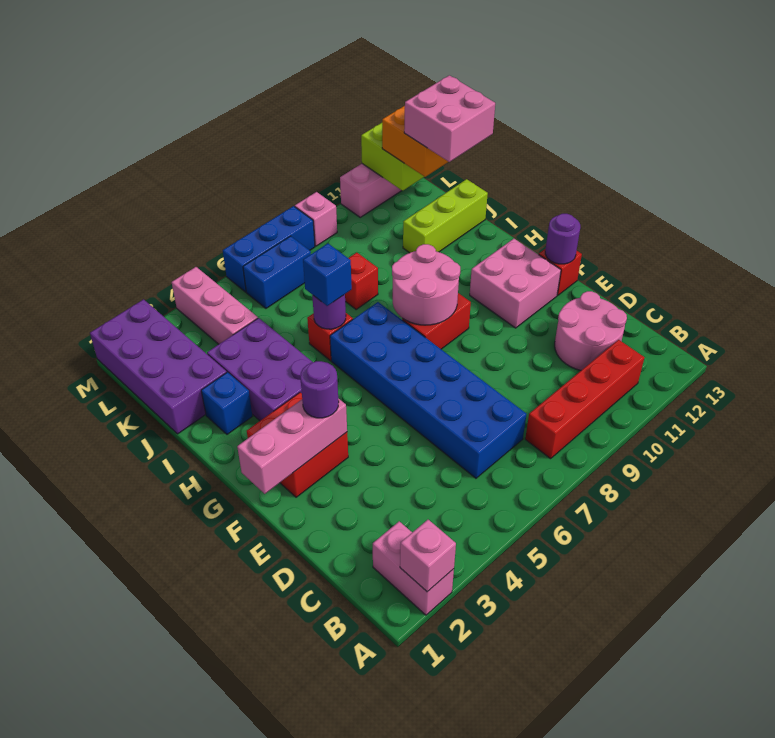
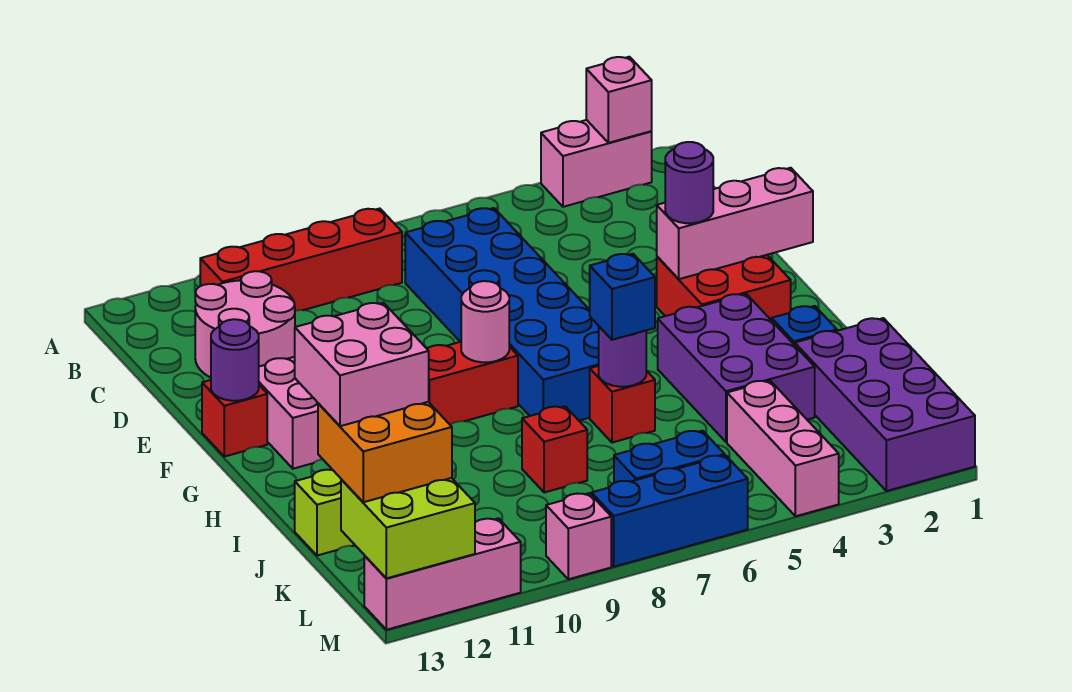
pink brick A2:B2 level 1 -> pink brick A2:A3 level 1
pink round brick G8:H9 level 2 -> pink round brick G8 level 2

